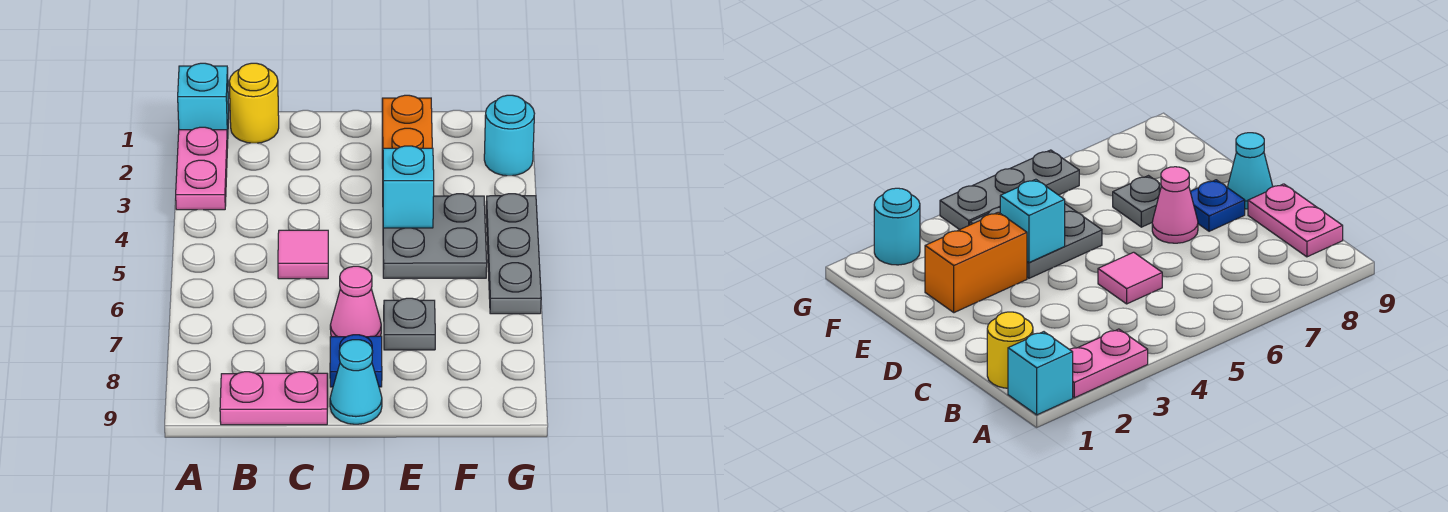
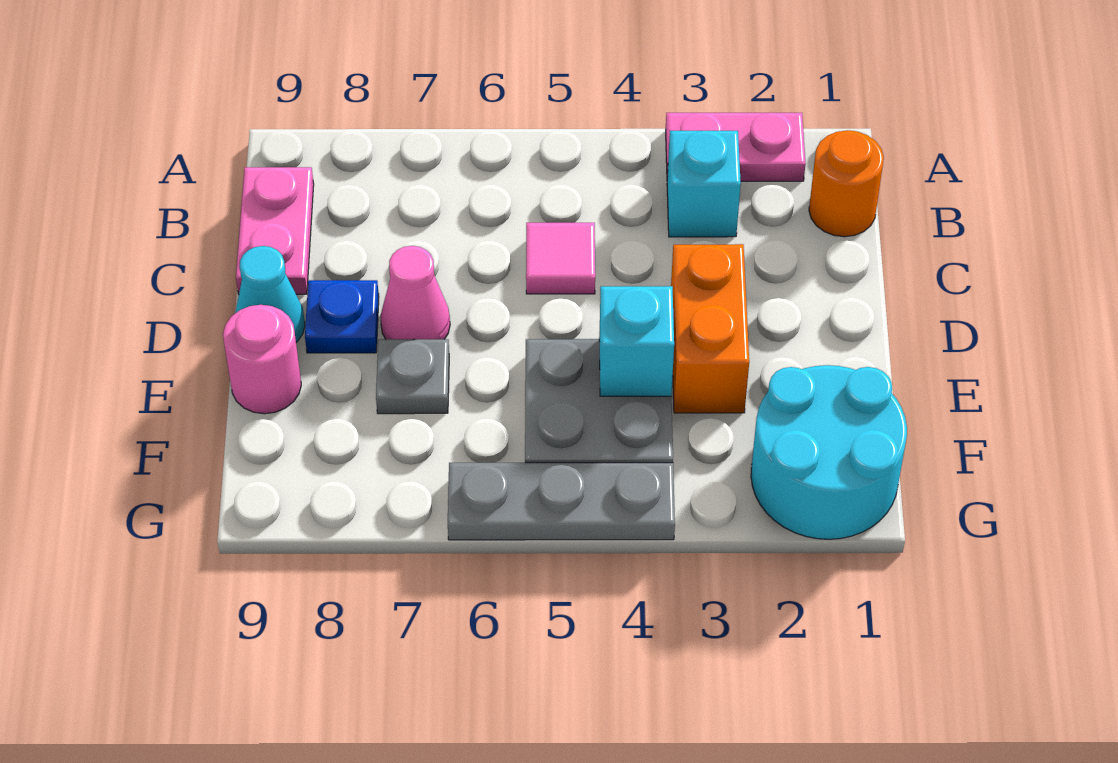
cyan brick A1 level 1 -> cyan brick B3 level 1
yellow round brick B1 level 1 -> orange round brick B1 level 1
orange brick E2:E3 level 1 -> orange brick D3:E3 level 1
none -> pink round brick E9 level 1
cyan round brick G2 level 1 -> cyan round brick F1:G2 level 1

